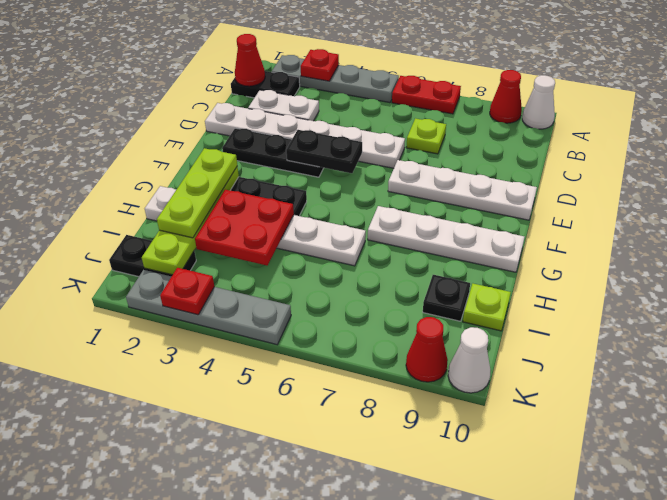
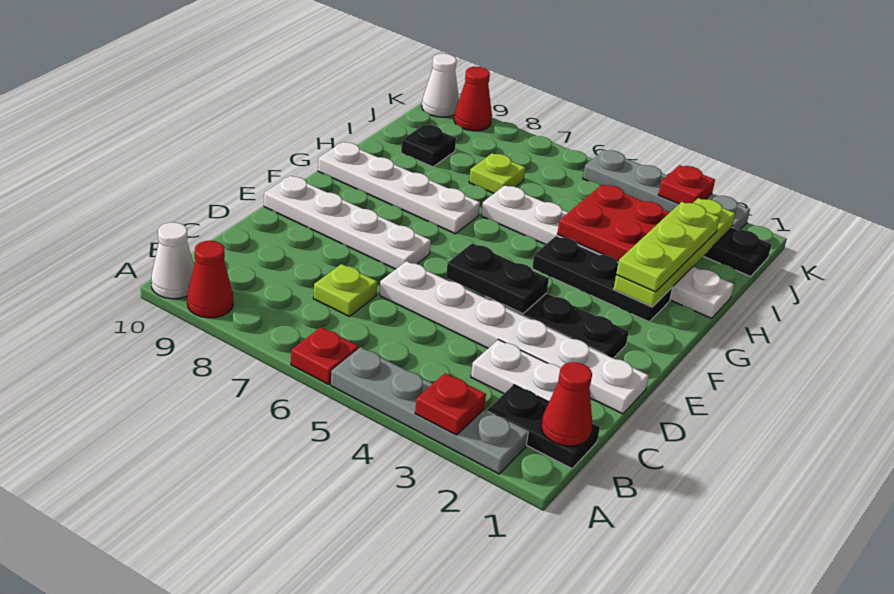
red plate A6:A7 level 1 -> red plate A6 level 1
lime plate I10 level 1 -> lime plate I7 level 1

